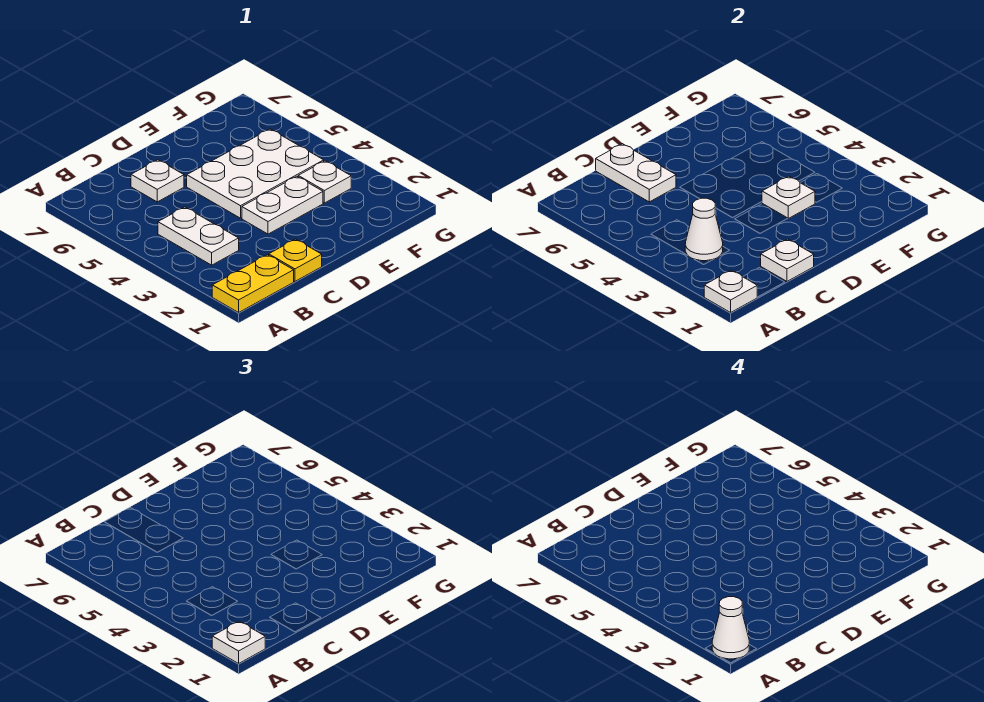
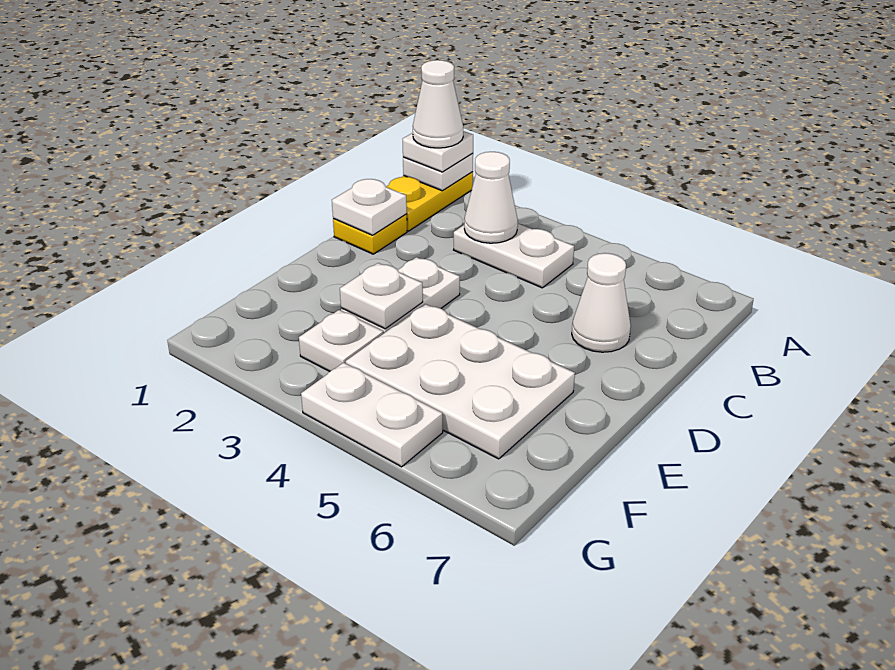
white plate C6 level 1 -> white cone C6 level 1
white plate C6:C7 level 2 -> white plate G4:G5 level 1
white plate D4:F5 level 1 -> white plate E4:F6 level 1

